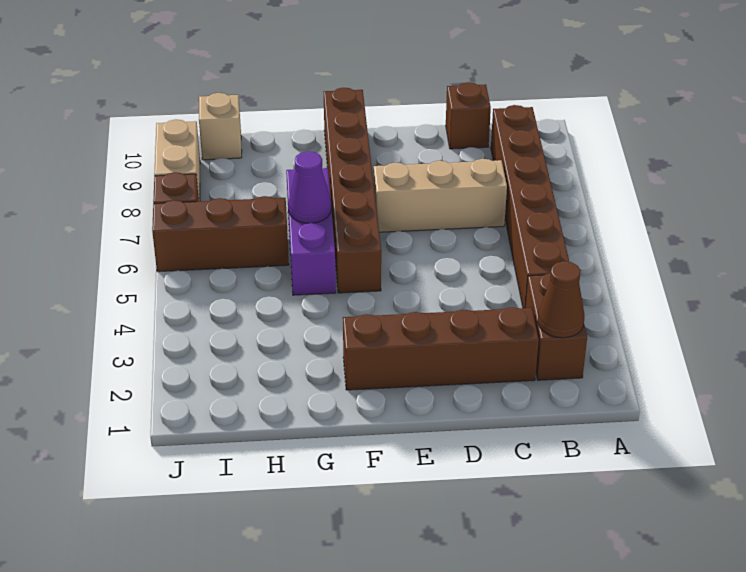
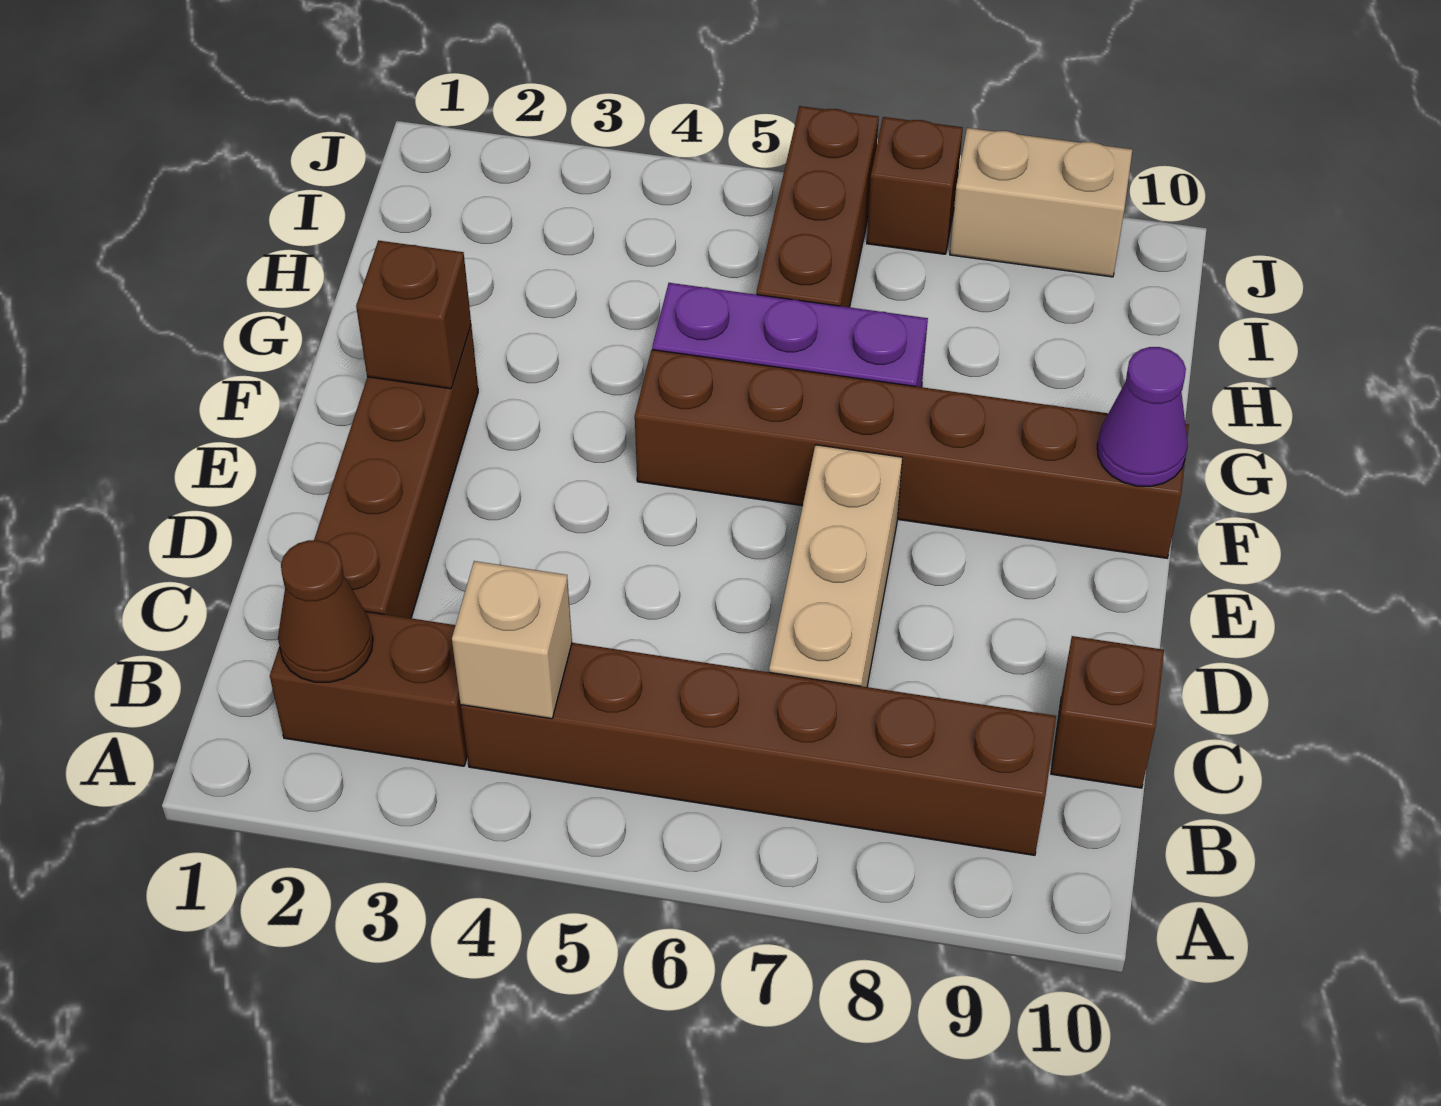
none -> brown brick F2 level 2
purple cone G6 level 2 -> purple cone F10 level 2
tan brick I10 level 1 -> tan brick B4 level 2

